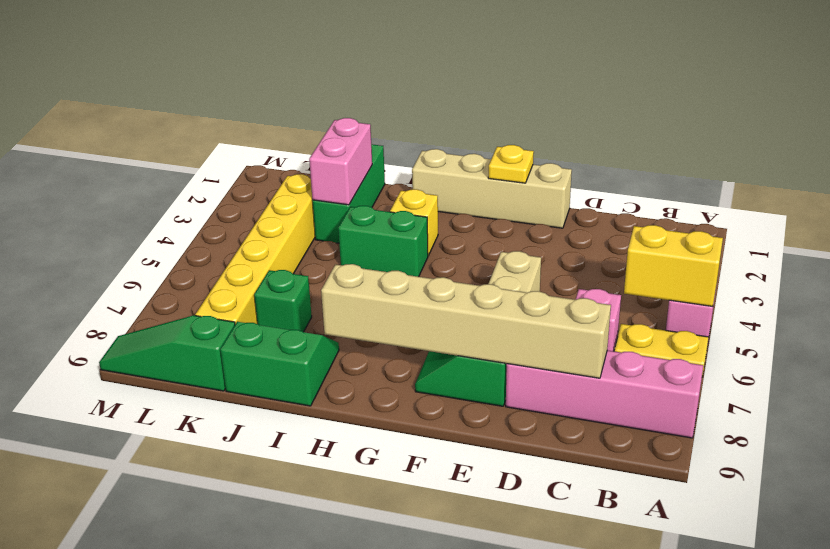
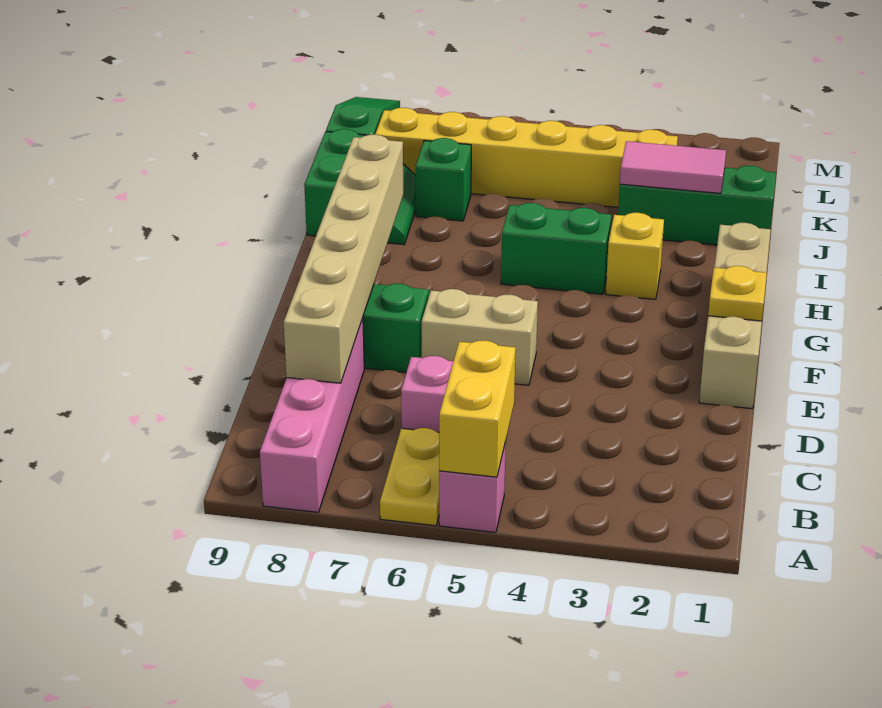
green brick H4:I4 level 1 -> green brick H4:H5 level 1
pink brick J2:J3 level 2 -> pink tile J2:J3 level 2

